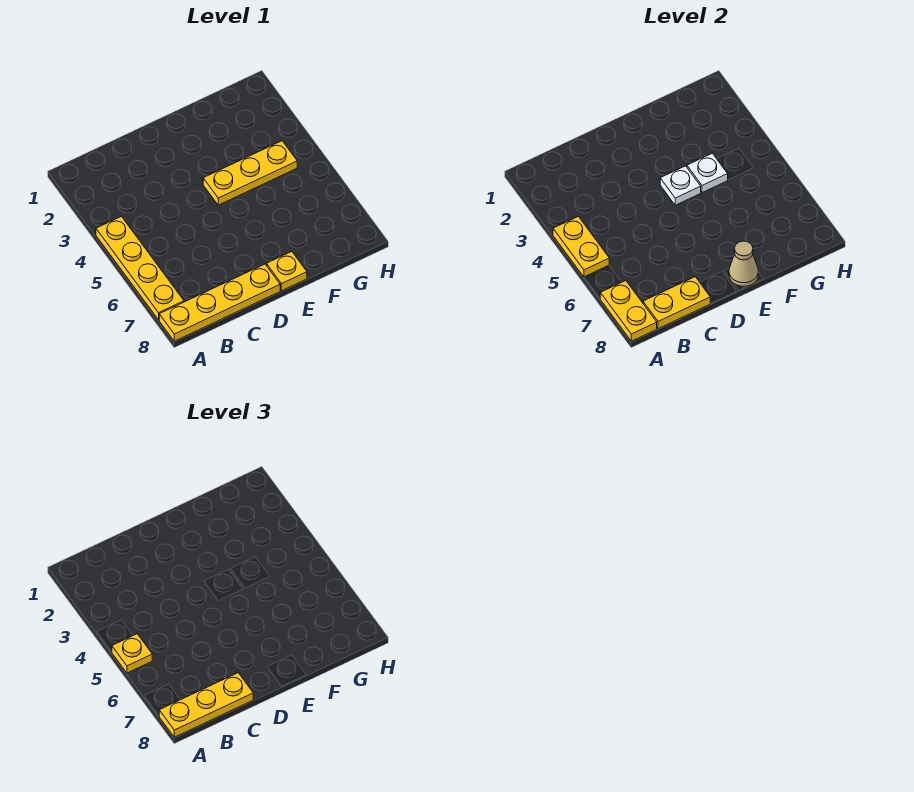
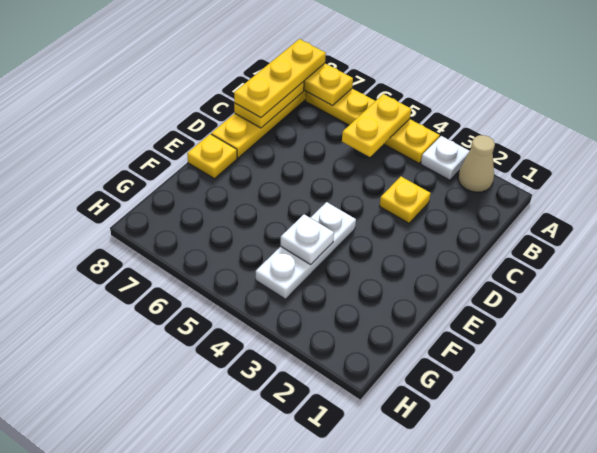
yellow plate A4:A5 level 2 -> yellow plate A5:B5 level 2
yellow plate A5 level 3 -> yellow plate C3 level 1
yellow plate E4:G4 level 1 -> white plate E4:G4 level 1
white plate E4 level 2 -> white plate A3 level 1
tan cone E8 level 2 -> tan cone A2 level 1

